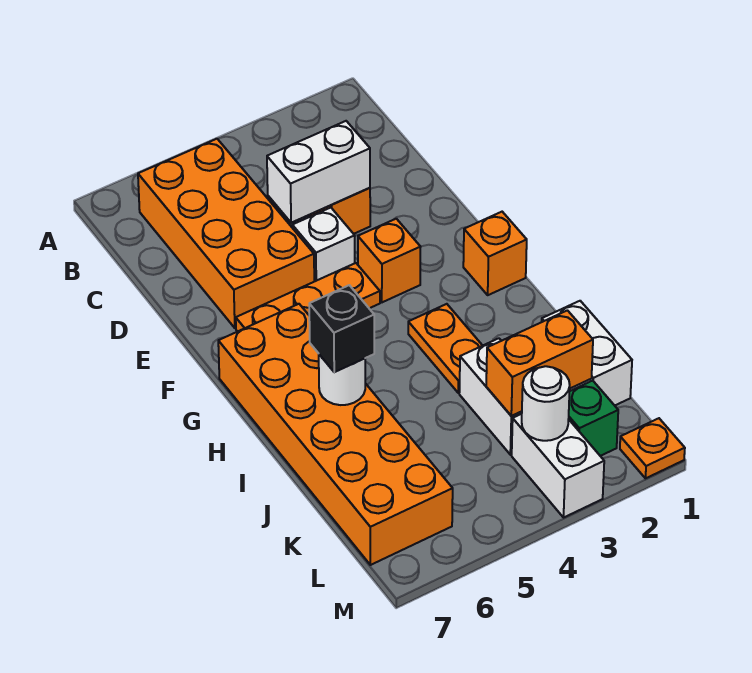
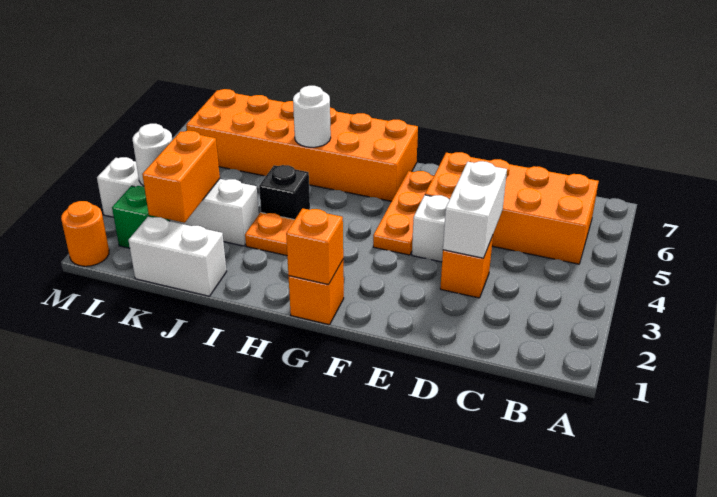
orange brick F3 level 1 -> orange brick G1 level 2
black brick I6 level 3 -> black brick I4 level 1
orange plate M1 level 1 -> orange round brick M1 level 1

